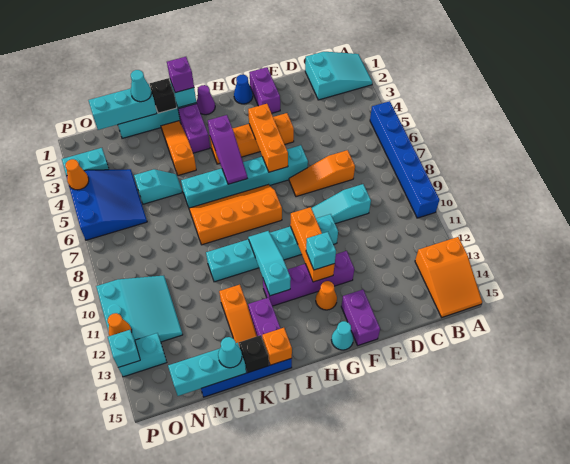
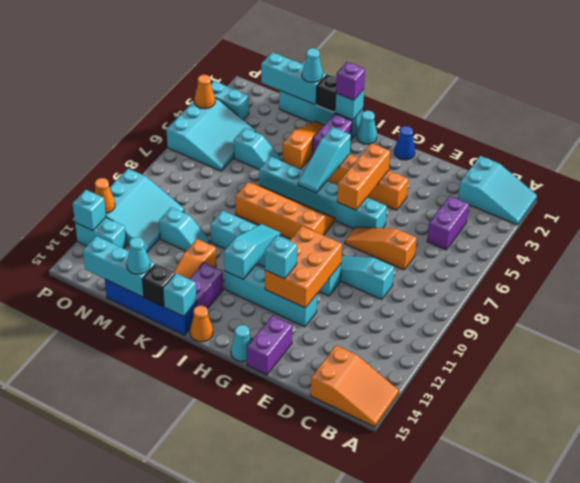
blue brick A5:A10 level 1 -> none
orange slope A13:B15 level 1 top 13 -> orange slope A14:C15 level 1 top C
purple brick F1:F2 level 1 -> purple brick C4:C5 level 1
purple brick F12:I12 level 1 -> cyan brick F12:I12 level 1
orange brick G10:G12 level 2 -> orange brick F10:G12 level 2
orange cone G13 level 1 -> orange cone I15 level 1
purple cone I1 level 1 -> cyan cone I1 level 1
purple slope I4:I6 level 2 top 4 -> cyan slope I4:I6 level 2 top 4
orange brick J15 level 2 -> cyan brick J15 level 2
none -> cyan slope L11:M11 level 1 top M
blue slope N4:P6 level 1 top P -> cyan slope N4:P6 level 1 top P

